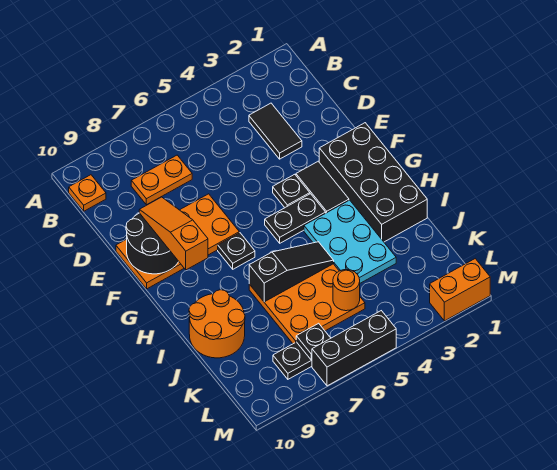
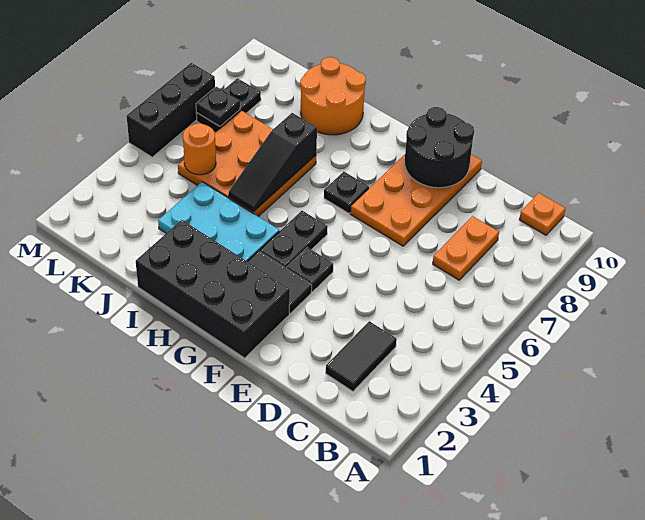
black tile C3:D3 level 1 -> black tile C2:C3 level 1
orange slope E9:G9 level 3 top G -> none
orange brick M1:M2 level 1 -> none

